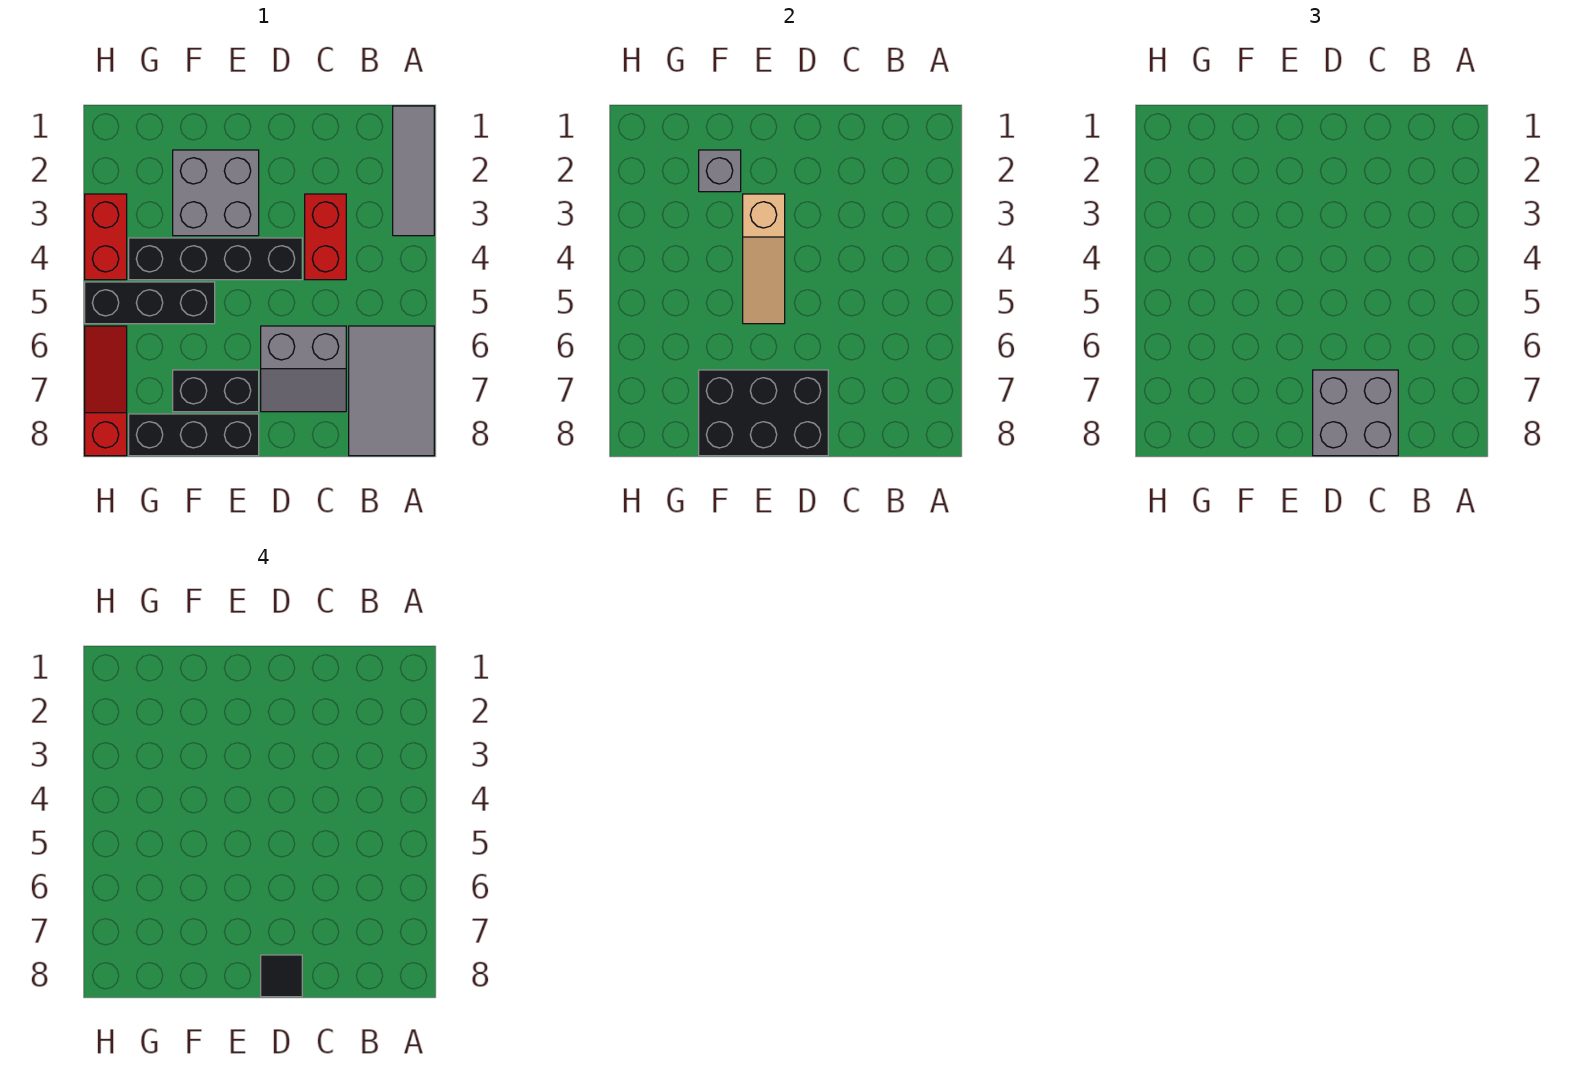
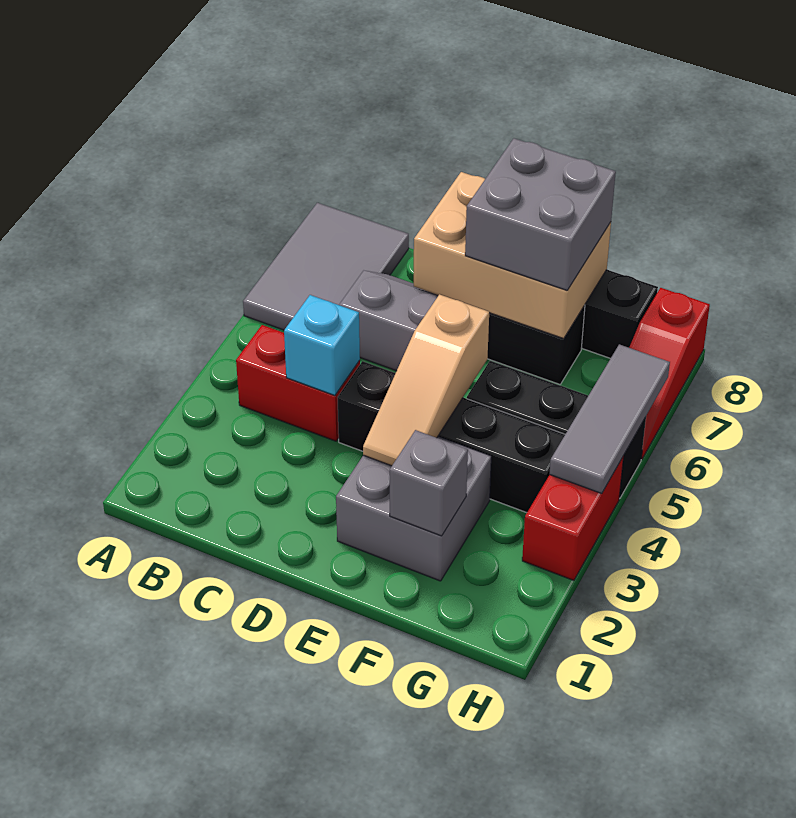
grey tile A1:A3 level 1 -> grey tile H4:H6 level 2
red brick C3:C4 level 1 -> red brick B4:C4 level 1
none -> cyan brick C4 level 2
grey brick C7:D8 level 3 -> grey brick E7:F8 level 3
black brick D7:F8 level 2 -> tan brick D7:F8 level 2
black tile D8 level 4 -> none
tan slope E3:E5 level 2 top 3 -> tan slope E3:E5 level 2 top 5

